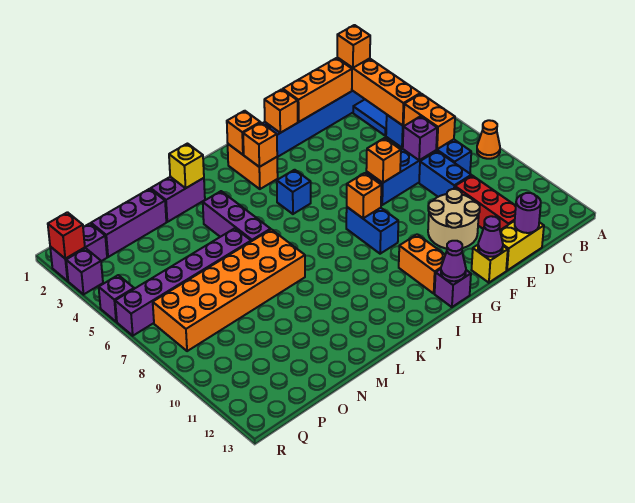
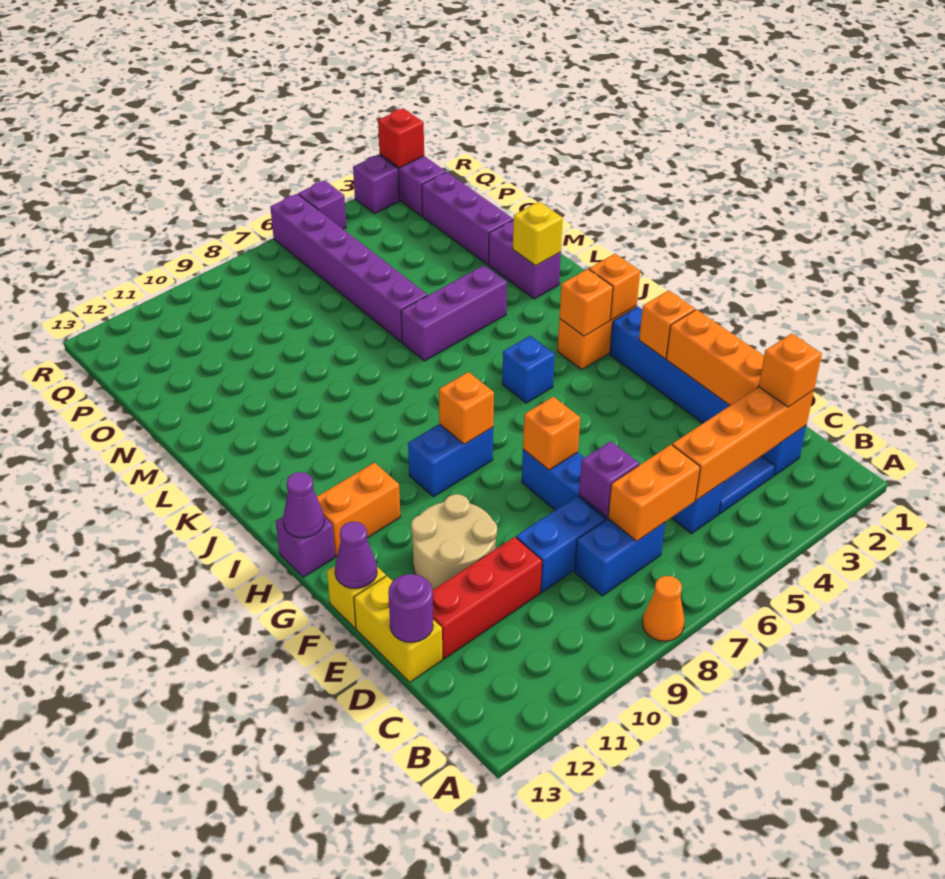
orange brick L7:Q8 level 1 -> none

